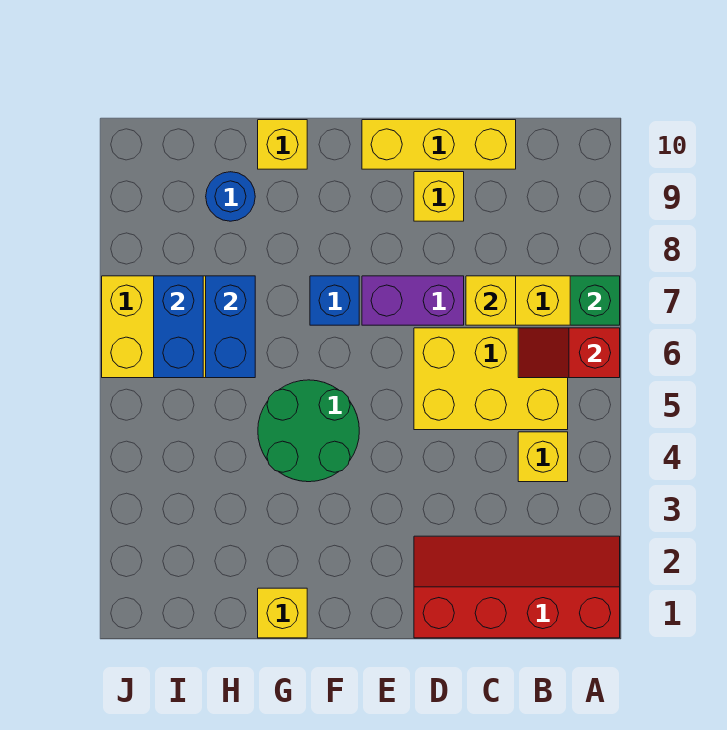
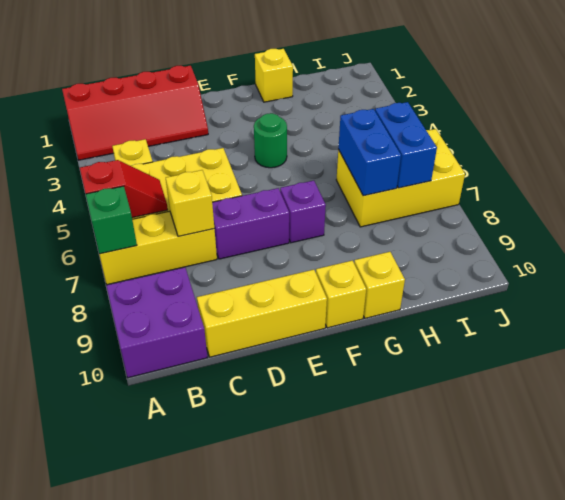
none -> purple brick A9:B10 level 1
yellow brick D9 level 1 -> yellow brick F10 level 1
green round brick F4:G5 level 1 -> green round brick F4 level 1
blue brick F7 level 1 -> purple brick F7 level 1
blue round brick H9 level 1 -> none

